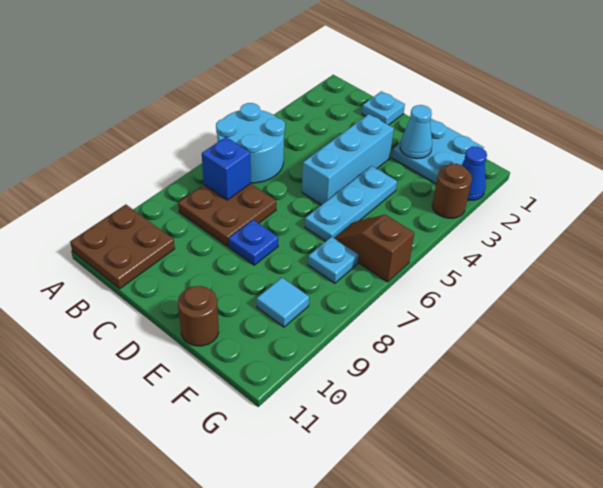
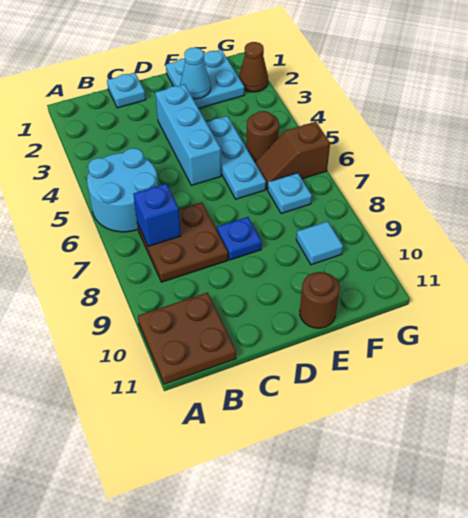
blue cone G2 level 1 -> brown cone G2 level 1
brown round brick G3 level 1 -> brown round brick F5 level 1

